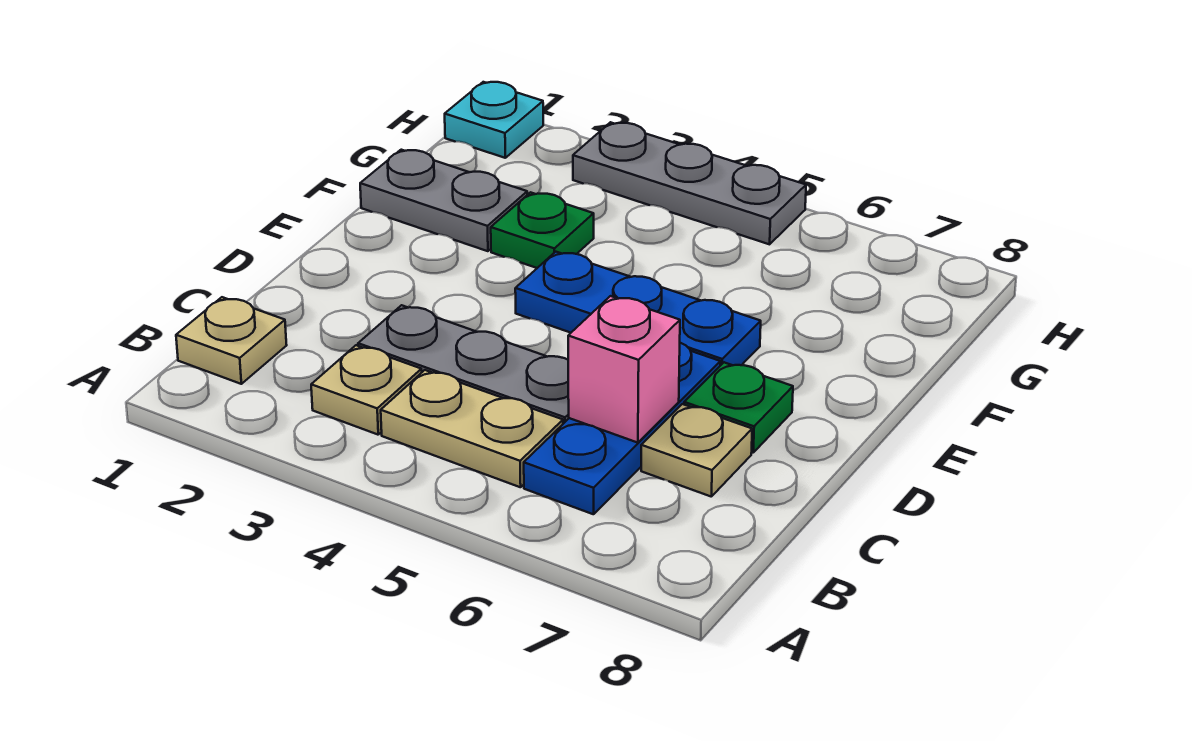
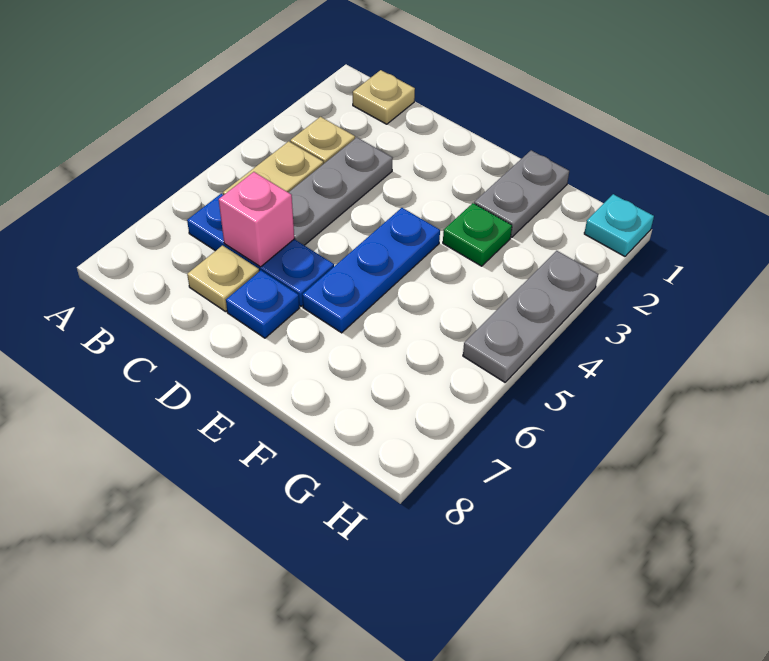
green plate D7 level 1 -> blue plate D7 level 1

